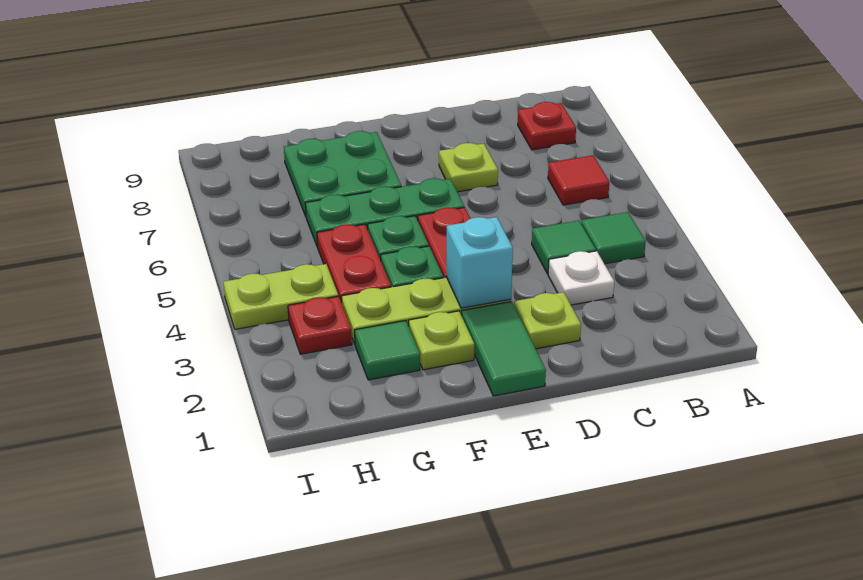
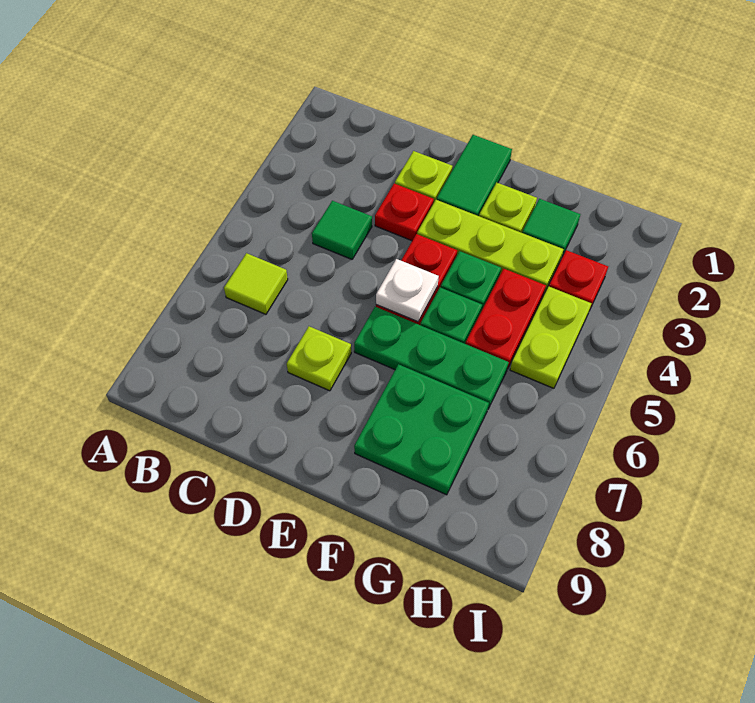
green tile B4 level 1 -> none
red tile B6 level 1 -> lime tile B6 level 1
red plate B8 level 1 -> red plate D3 level 1
white plate C3 level 1 -> white plate E5 level 2
cyan brick E3 level 2 -> none
lime plate H4:I4 level 1 -> lime plate H4:H5 level 1

